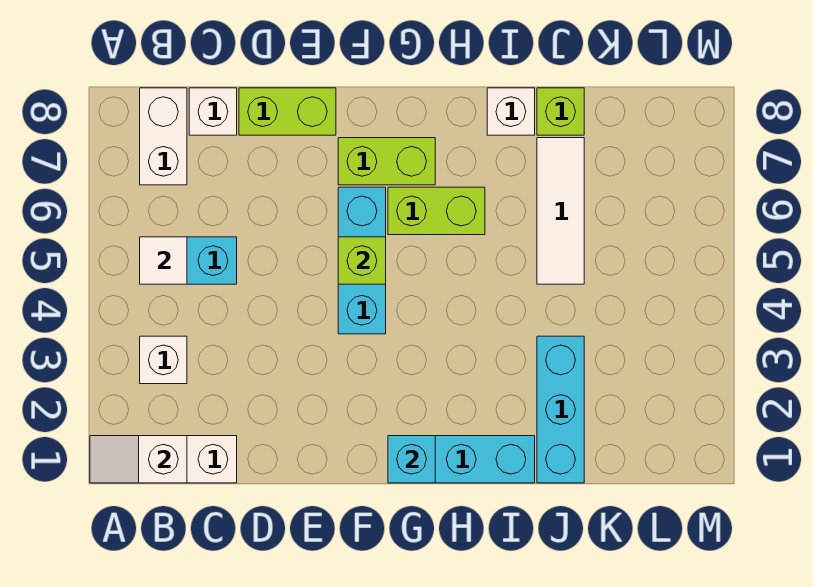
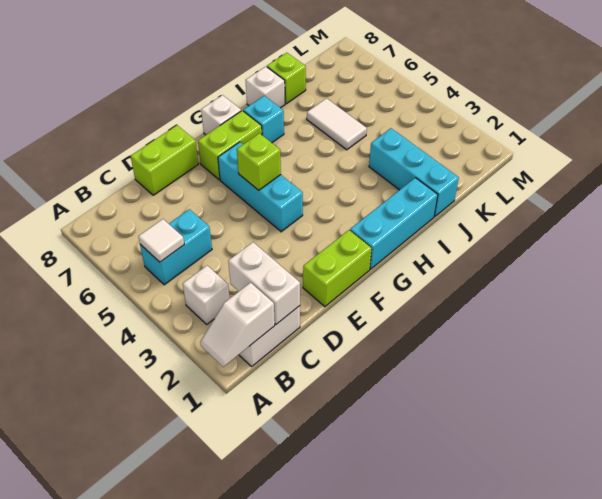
white brick B7:B8 level 1 -> white brick C1:C2 level 2
white brick C8 level 1 -> white brick G8 level 1
cyan brick G1 level 2 -> cyan brick H7 level 1
lime brick G6:H6 level 1 -> lime brick E1:F1 level 1
white tile J5:J7 level 1 -> white tile J5:J6 level 1

